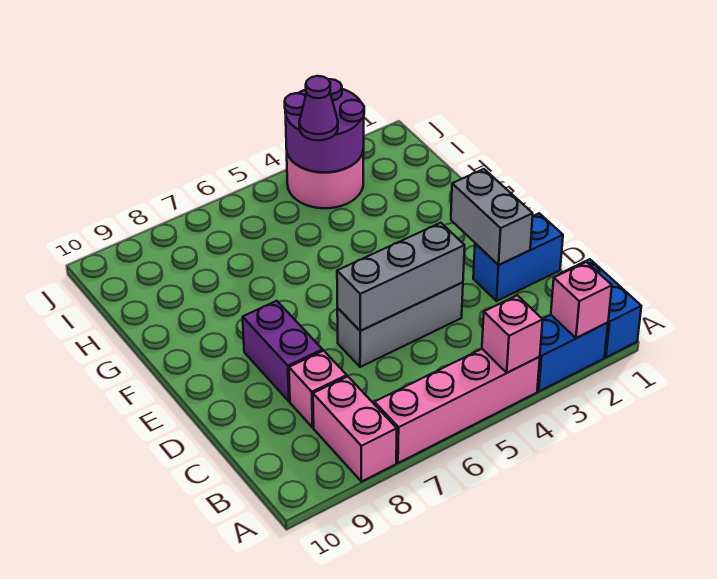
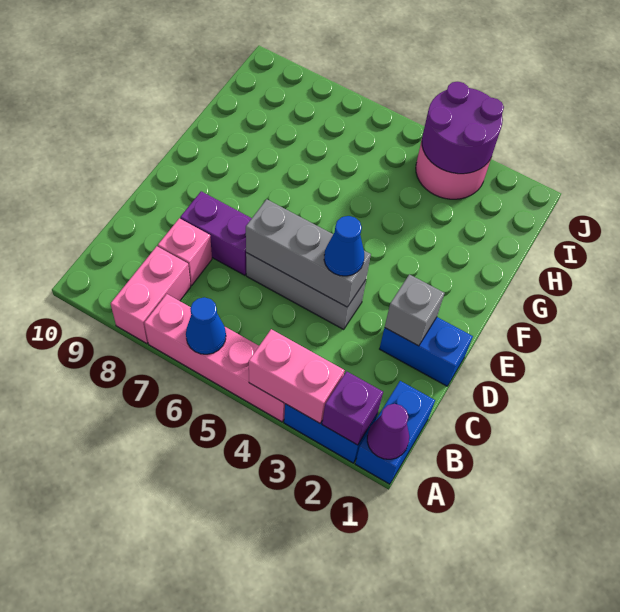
pink brick A2 level 2 -> purple brick A2 level 2
pink brick A4 level 2 -> pink brick A3:A4 level 2
none -> blue cone A6 level 2
grey brick D2:E2 level 2 -> grey brick D2 level 2
none -> blue cone D4 level 3
purple brick D8:E8 level 1 -> purple brick D7:D8 level 1
purple cone I4 level 3 -> purple cone A1 level 2

